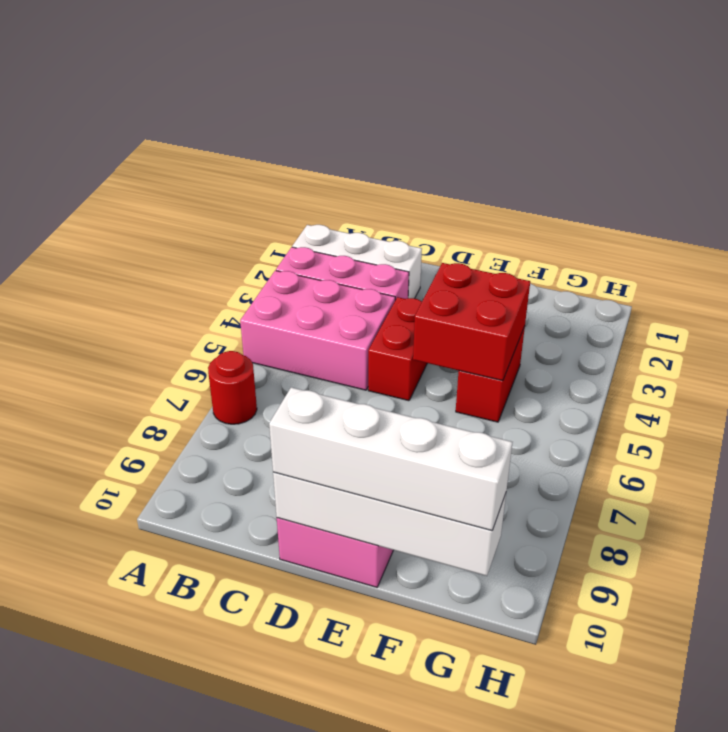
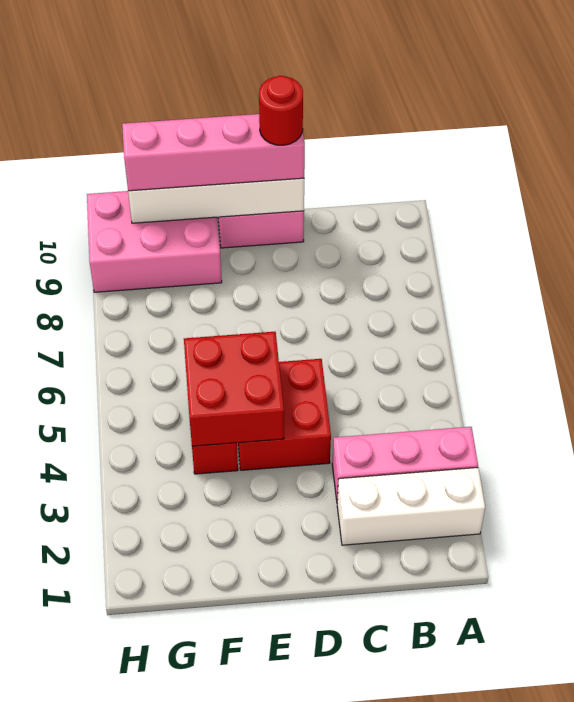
pink brick A4:C5 level 1 -> pink brick F9:H10 level 1
red round brick A7 level 1 -> red round brick D10 level 4
red brick D4:D5 level 1 -> red brick D4:E5 level 1
white brick D10:G10 level 3 -> pink brick D10:G10 level 3

